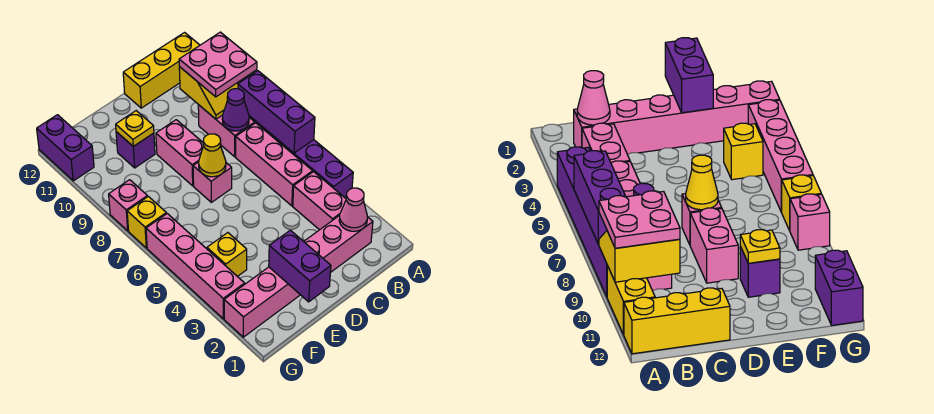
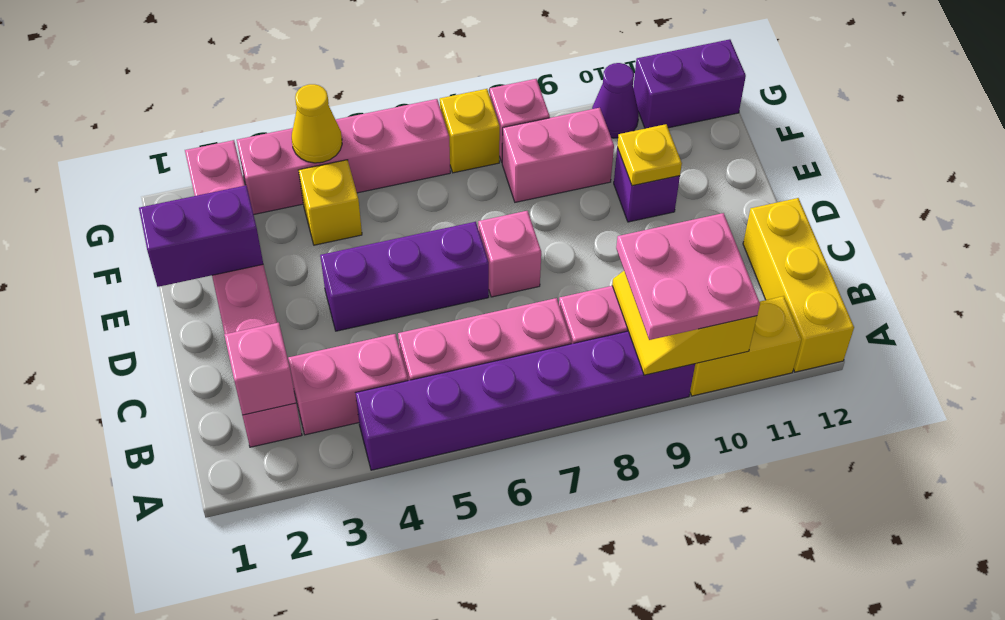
purple brick A6:A8 level 2 -> purple brick D4:D6 level 1
pink cone B2 level 2 -> pink brick B2 level 2
purple cone B8 level 2 -> purple cone G10 level 1
yellow cone D7 level 2 -> yellow cone G4 level 2
pink brick D8:D9 level 1 -> pink brick F8:F9 level 1

